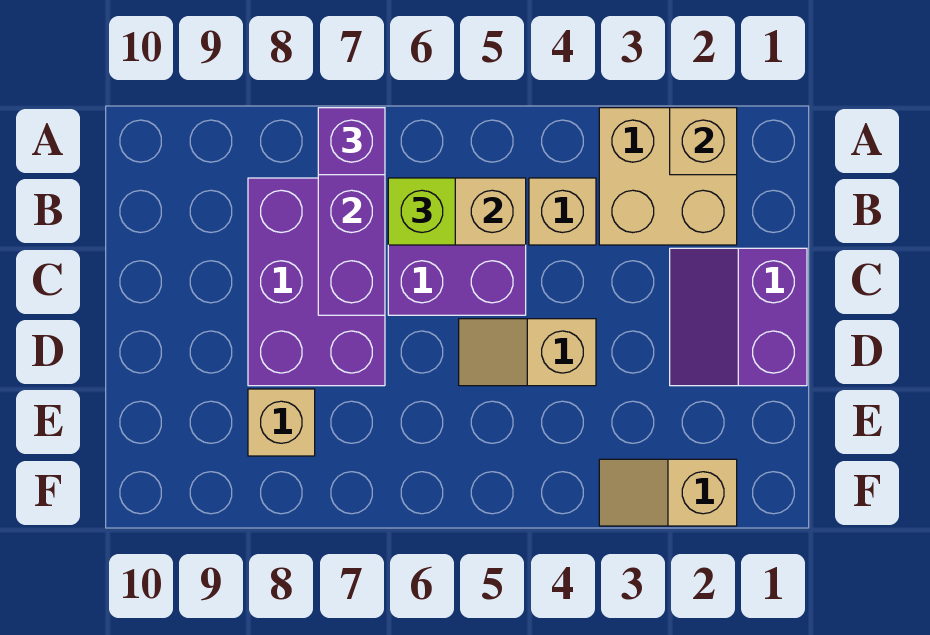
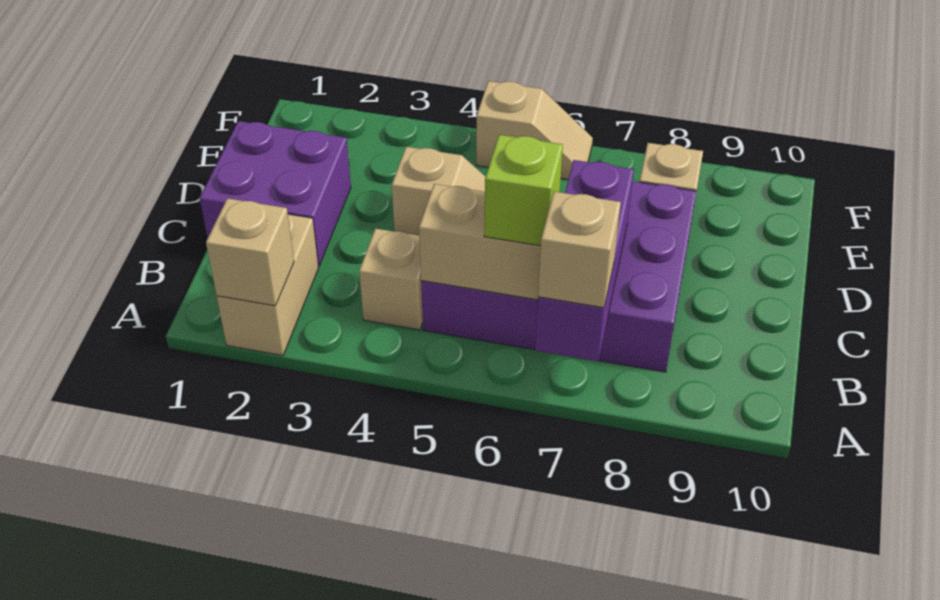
tan brick A2:B3 level 1 -> tan brick A2:B2 level 1
purple brick A7 level 3 -> tan brick A7 level 3
purple slope C1:D2 level 1 top 1 -> purple brick C1:D2 level 1
tan slope F2:F3 level 1 top 2 -> tan slope F5:F6 level 1 top 5

